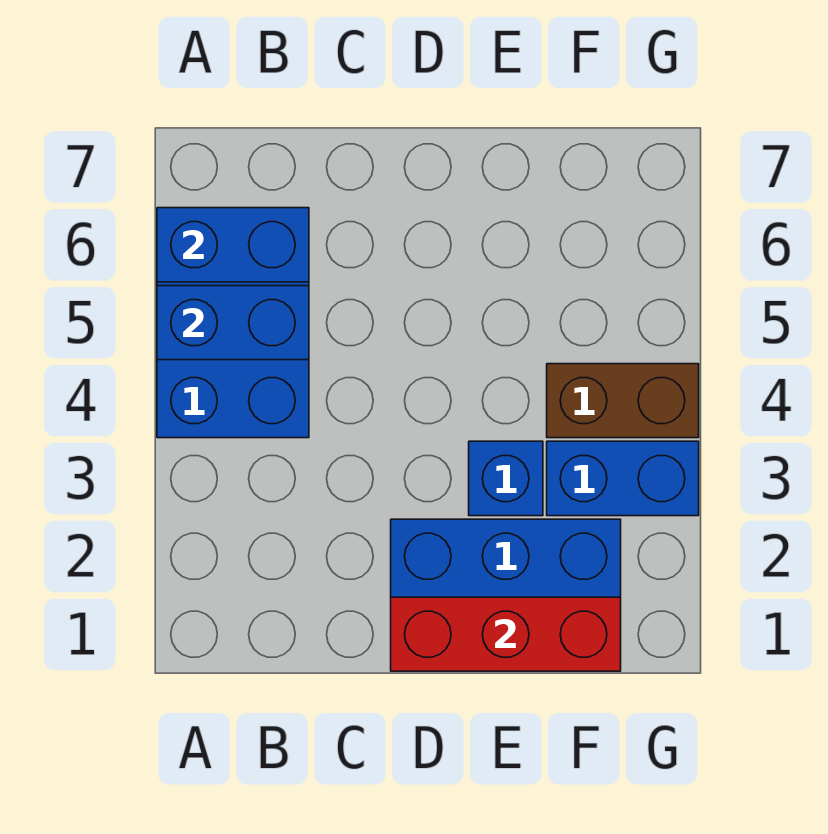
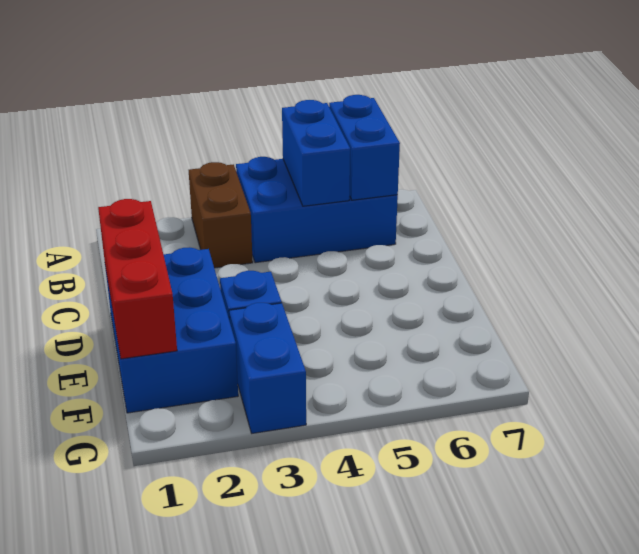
brown brick F4:G4 level 1 -> brown brick A3:B3 level 1

